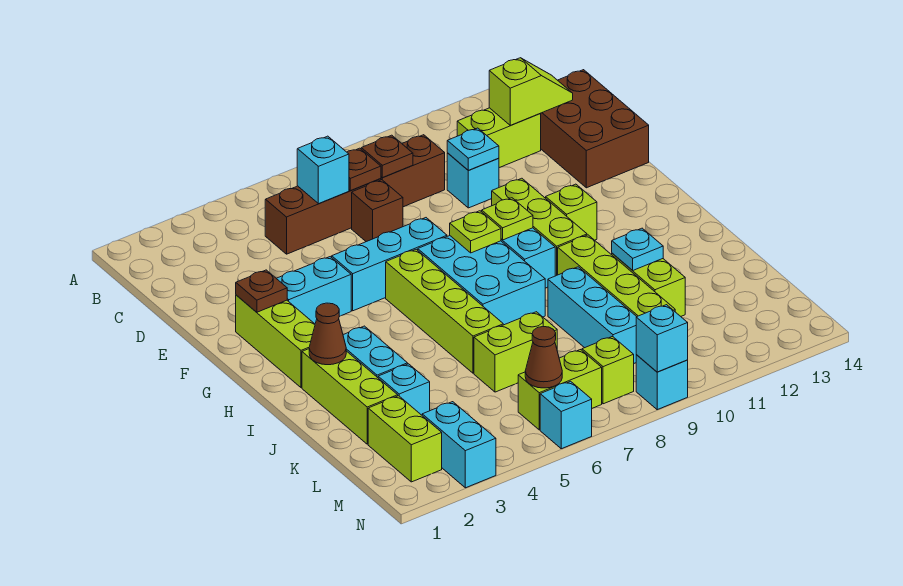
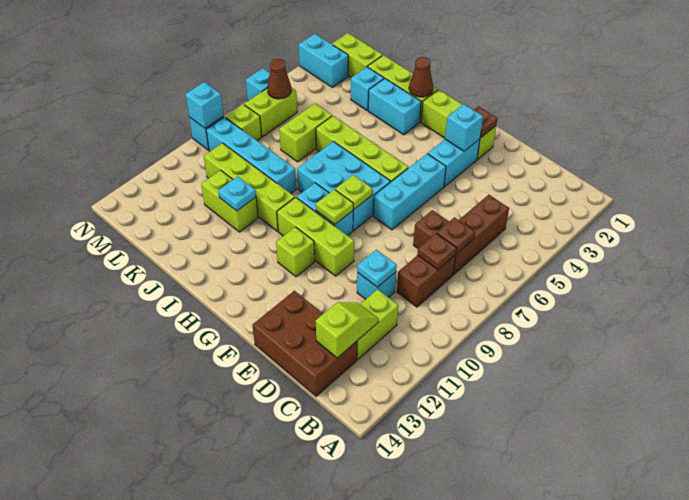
cyan brick C6 level 2 -> cyan brick F3 level 2
lime slope C12:C13 level 2 top 12 -> lime slope C12:C13 level 2 top 13
cyan brick J9:L9 level 1 -> cyan brick J9:M9 level 1

